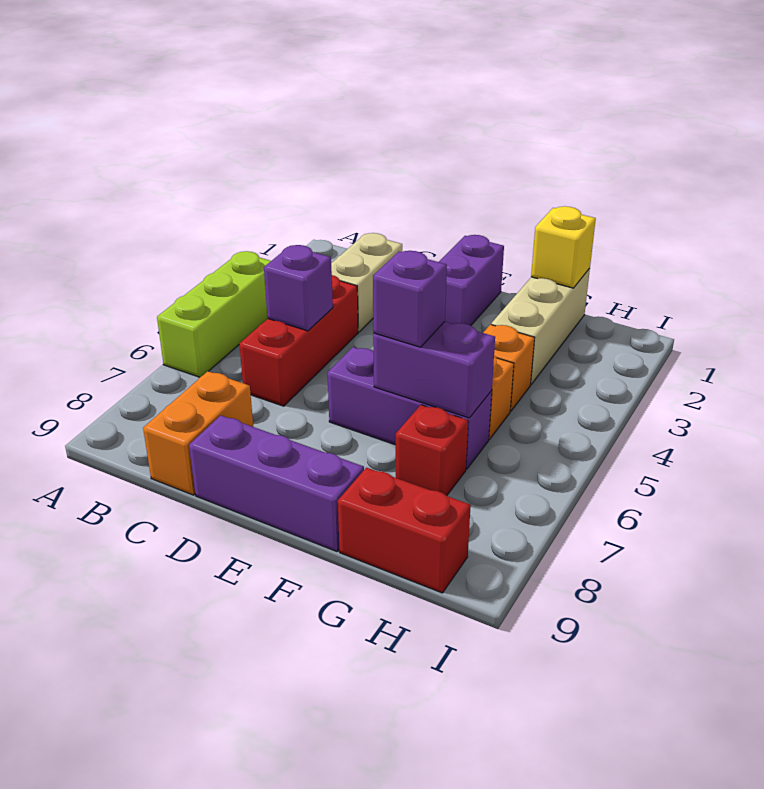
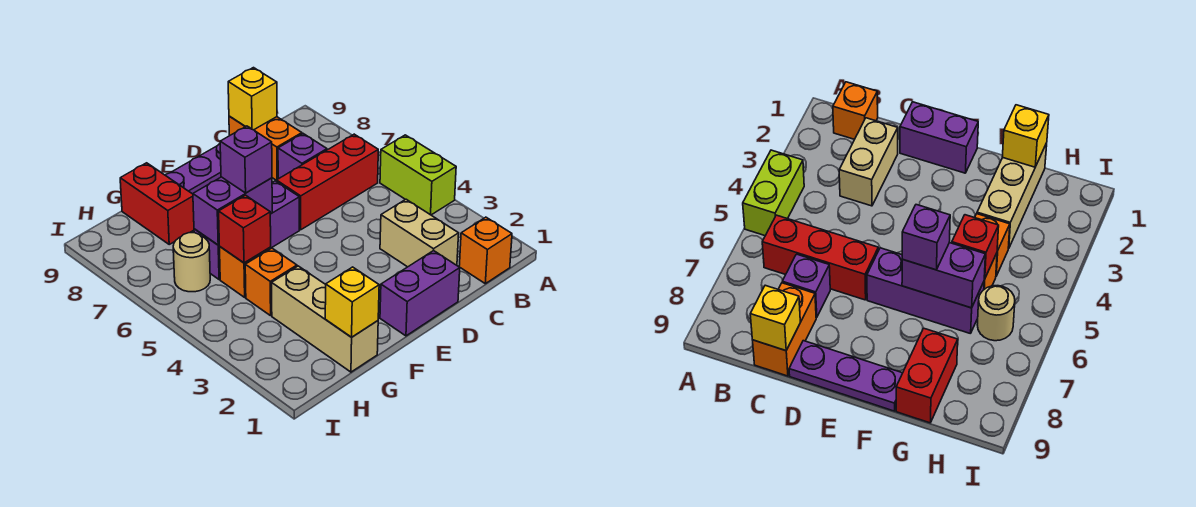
lime brick A4:A6 level 1 -> lime brick A4:A5 level 1
none -> orange brick B1 level 1
red brick C4:C6 level 1 -> red brick B6:D6 level 1
purple brick C5 level 2 -> purple brick C7 level 1
none -> yellow brick C9 level 2
purple brick D9:F9 level 1 -> purple plate D9:F9 level 1
purple brick E1:E2 level 1 -> purple brick D1:E1 level 1
red brick G7 level 1 -> red brick G5 level 2
red brick G9:H9 level 1 -> red brick G8:G9 level 1
none -> tan round brick H6 level 1

